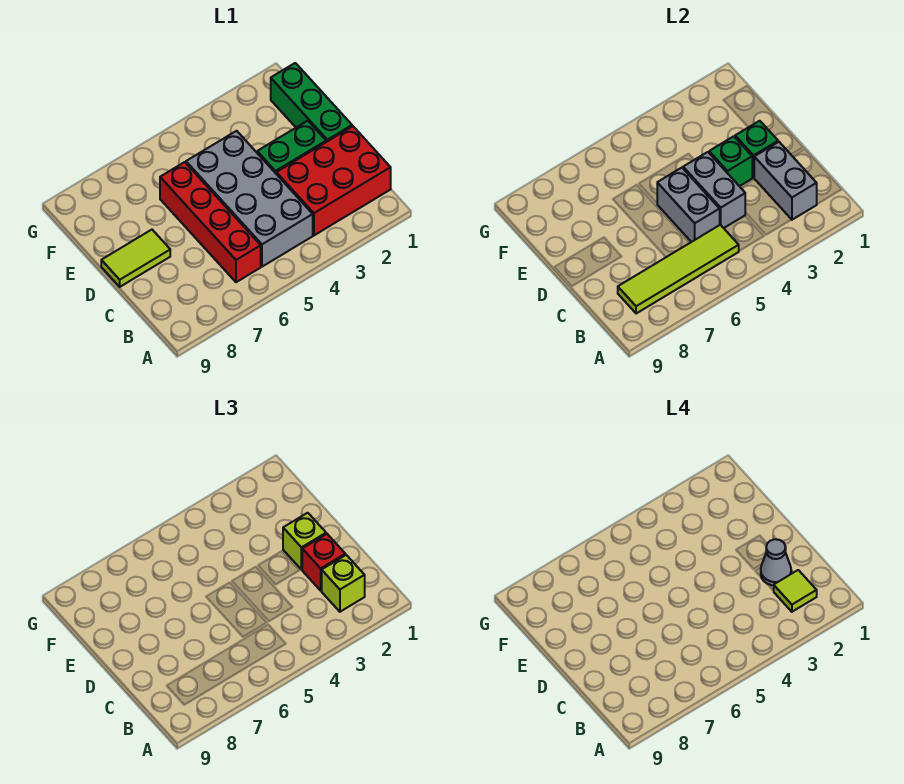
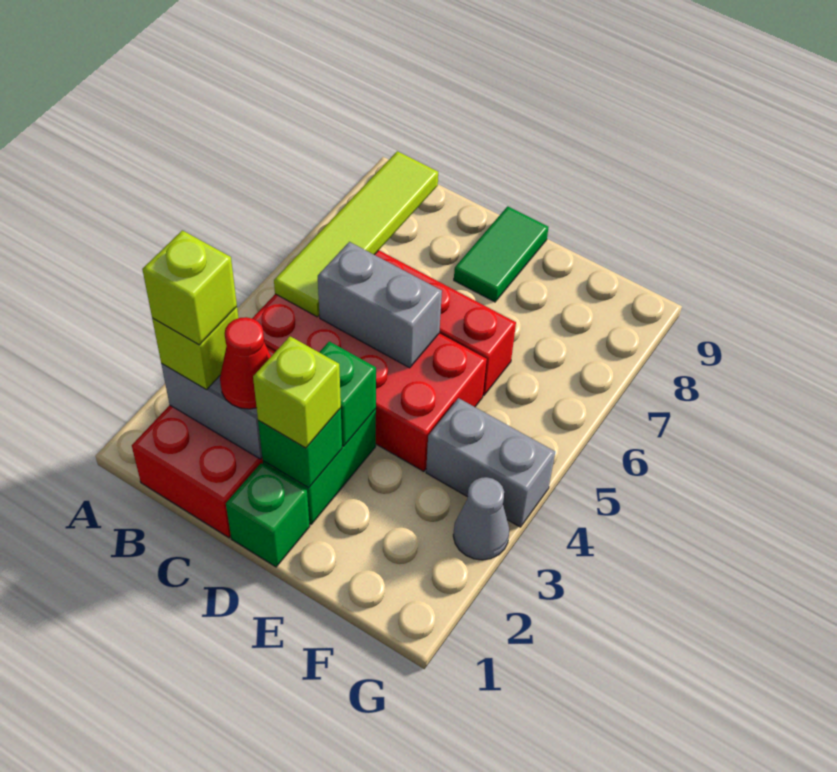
lime tile B2 level 4 -> lime brick B2 level 4
grey brick B4:E5 level 1 -> red brick B4:E5 level 1
red brick C2 level 3 -> red cone C2 level 3
grey cone C2 level 4 -> grey cone G3 level 1
grey brick C4:D4 level 2 -> grey brick F4:G4 level 1
green brick D1:F1 level 1 -> green brick D1 level 1
lime tile D8:D9 level 1 -> green tile D8:D9 level 1

